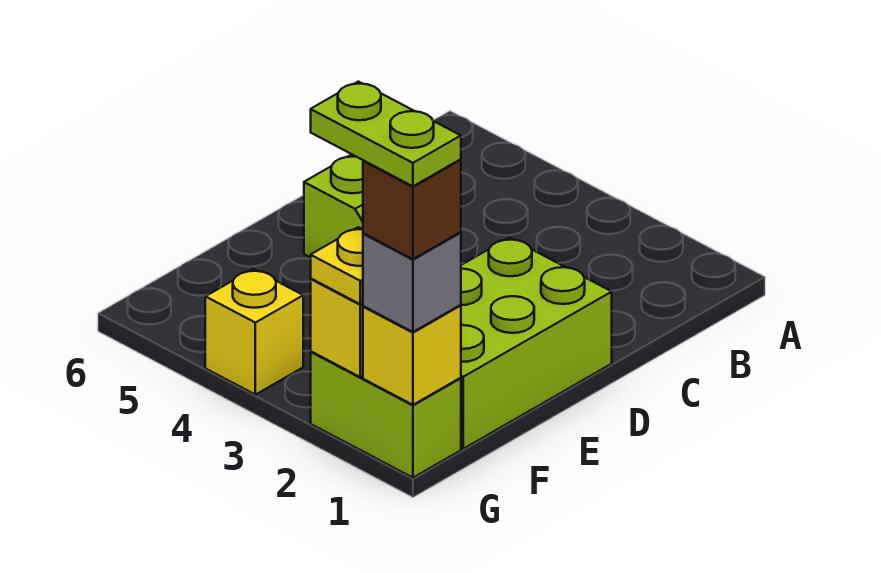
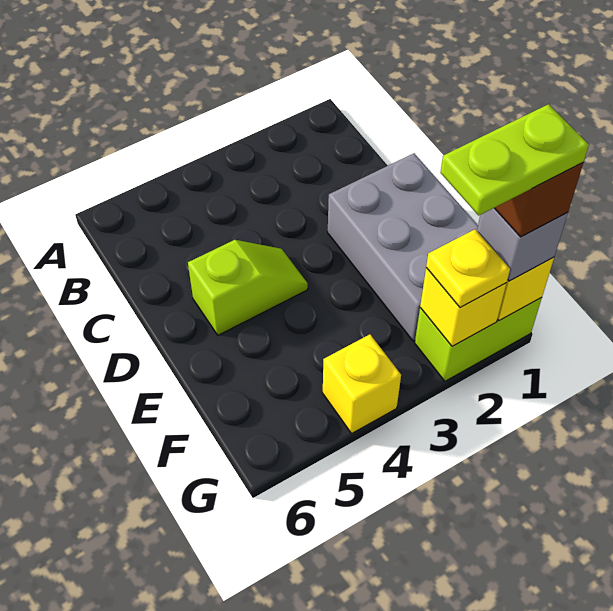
lime brick D1:F2 level 1 -> grey brick D1:F2 level 1

